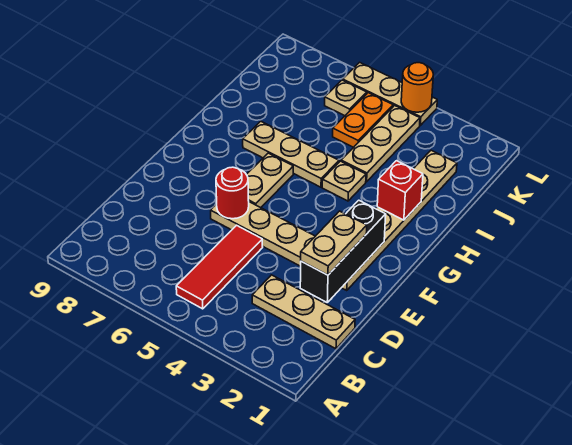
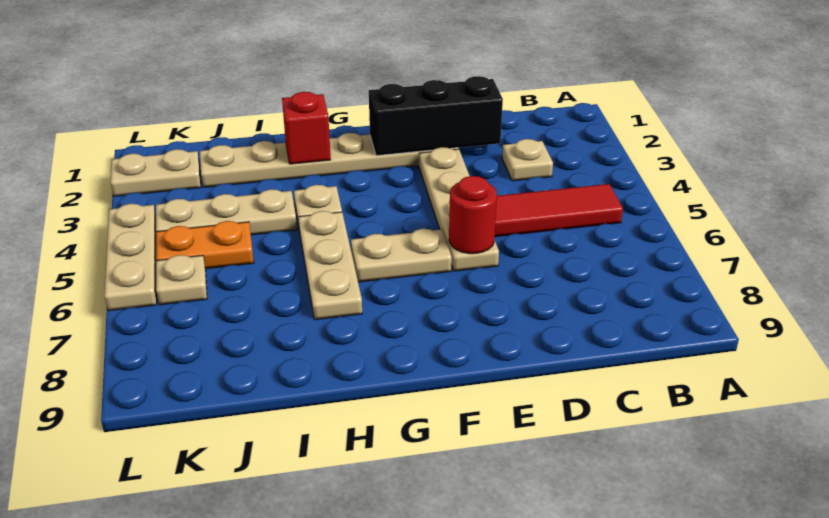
tan plate C1:C3 level 1 -> tan plate C3 level 1
tan plate D2:E2 level 3 -> tan plate K2:L2 level 1
orange round brick L4 level 2 -> none

